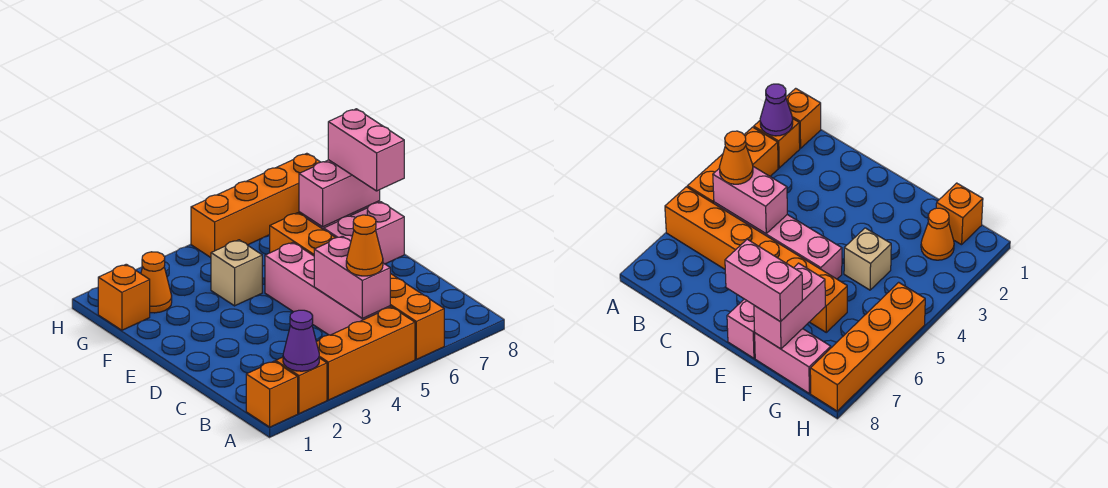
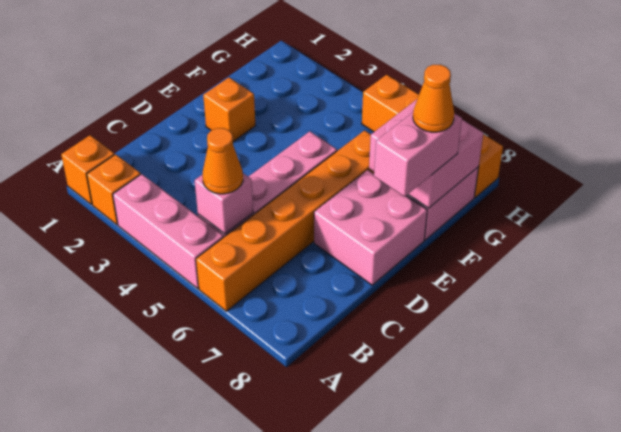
purple cone A2 level 2 -> none
orange brick A3:A5 level 1 -> pink brick A3:A5 level 1
pink brick B5:C5 level 2 -> pink brick B5 level 2
pink brick E7:E8 level 1 -> pink brick D7:E8 level 1
tan brick F4 level 1 -> none
pink brick F7:F8 level 2 -> pink brick F7:G8 level 2
orange brick G1 level 1 -> orange brick E2 level 1
orange cone G2 level 1 -> orange cone F8 level 4

